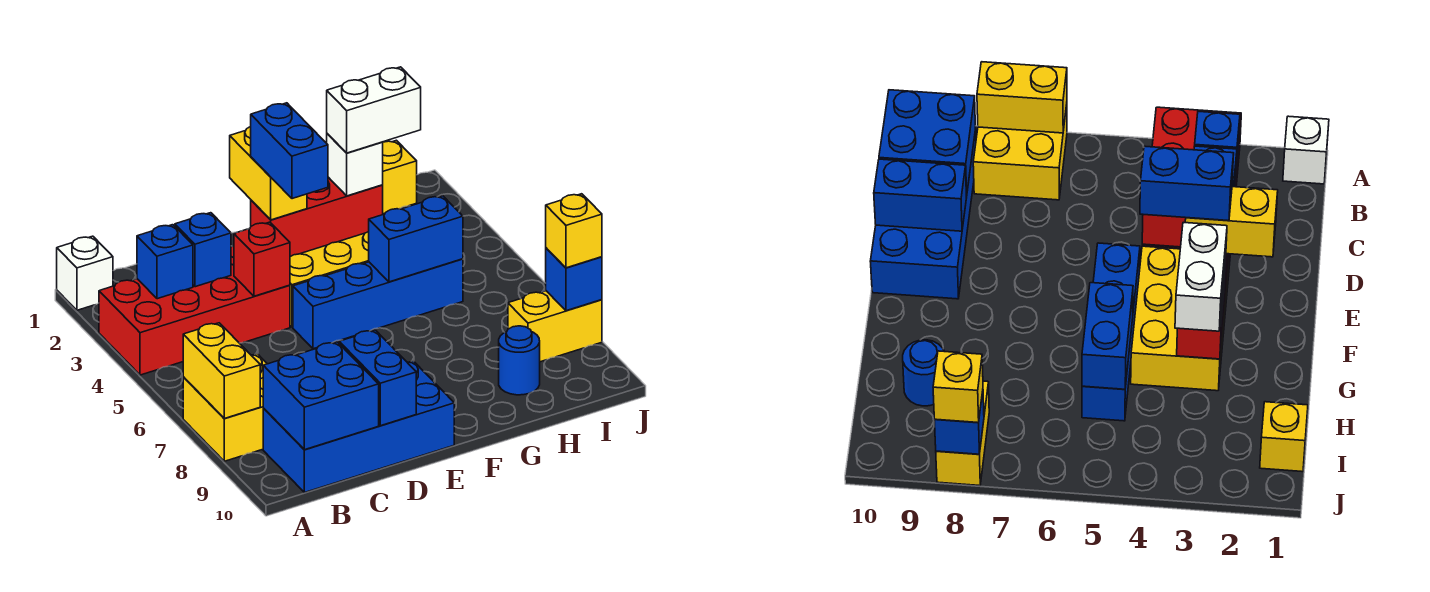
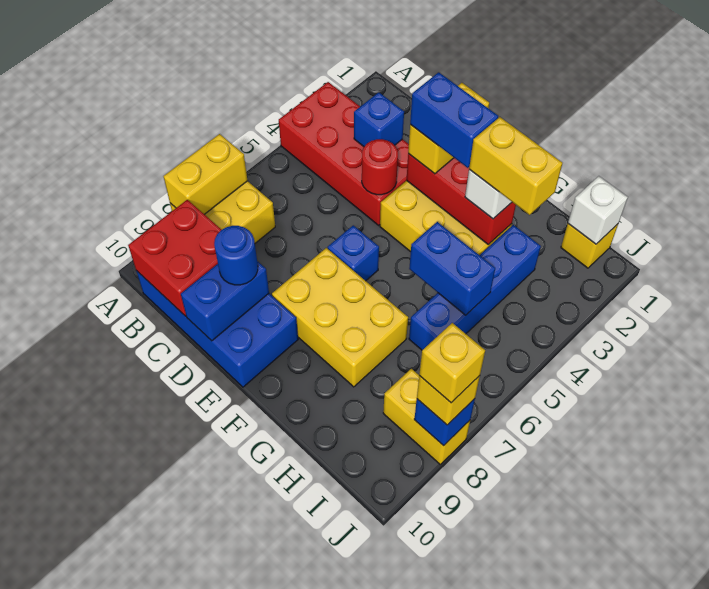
white brick A1 level 1 -> white brick I1 level 2
blue brick B3 level 2 -> blue brick E6 level 1
blue brick B9:C10 level 2 -> red brick B9:C10 level 2
red brick D4 level 2 -> red round brick D4 level 2
blue brick E3:E4 level 4 -> blue brick E3:F3 level 4
blue brick E5:H5 level 1 -> blue brick H3:H6 level 1
none -> yellow brick E7:G8 level 1
white brick G3:H3 level 4 -> yellow brick G3:H3 level 4
blue round brick H9 level 1 -> blue round brick D9 level 3
none -> yellow brick J8 level 4

